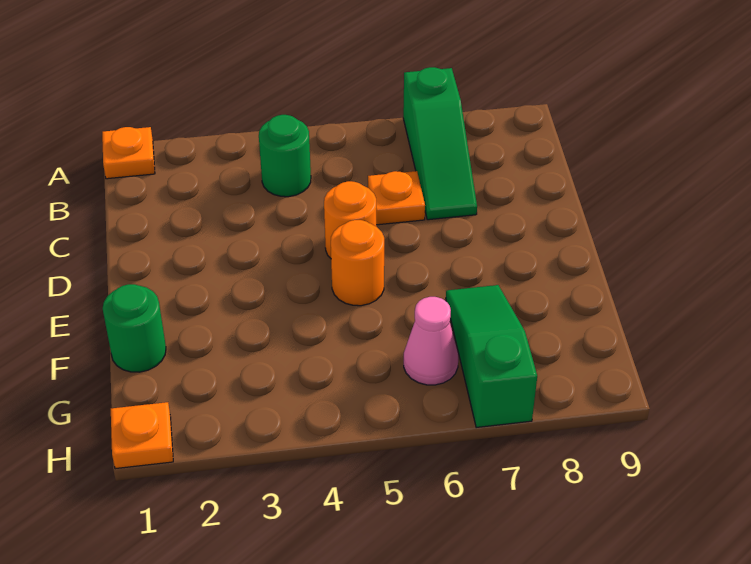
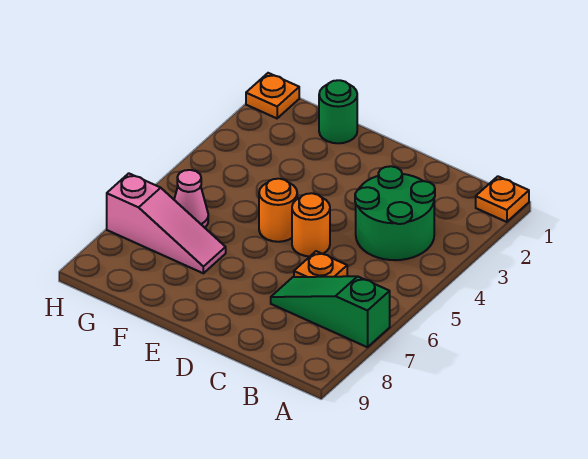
green round brick B4 level 1 -> green round brick B3:C4 level 1
green slope F7:H7 level 1 top H -> pink slope F7:H7 level 1 top H

